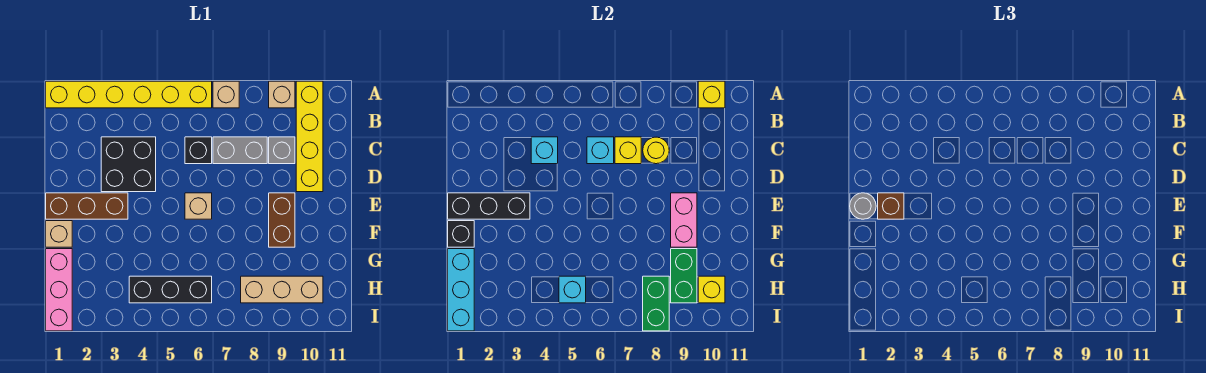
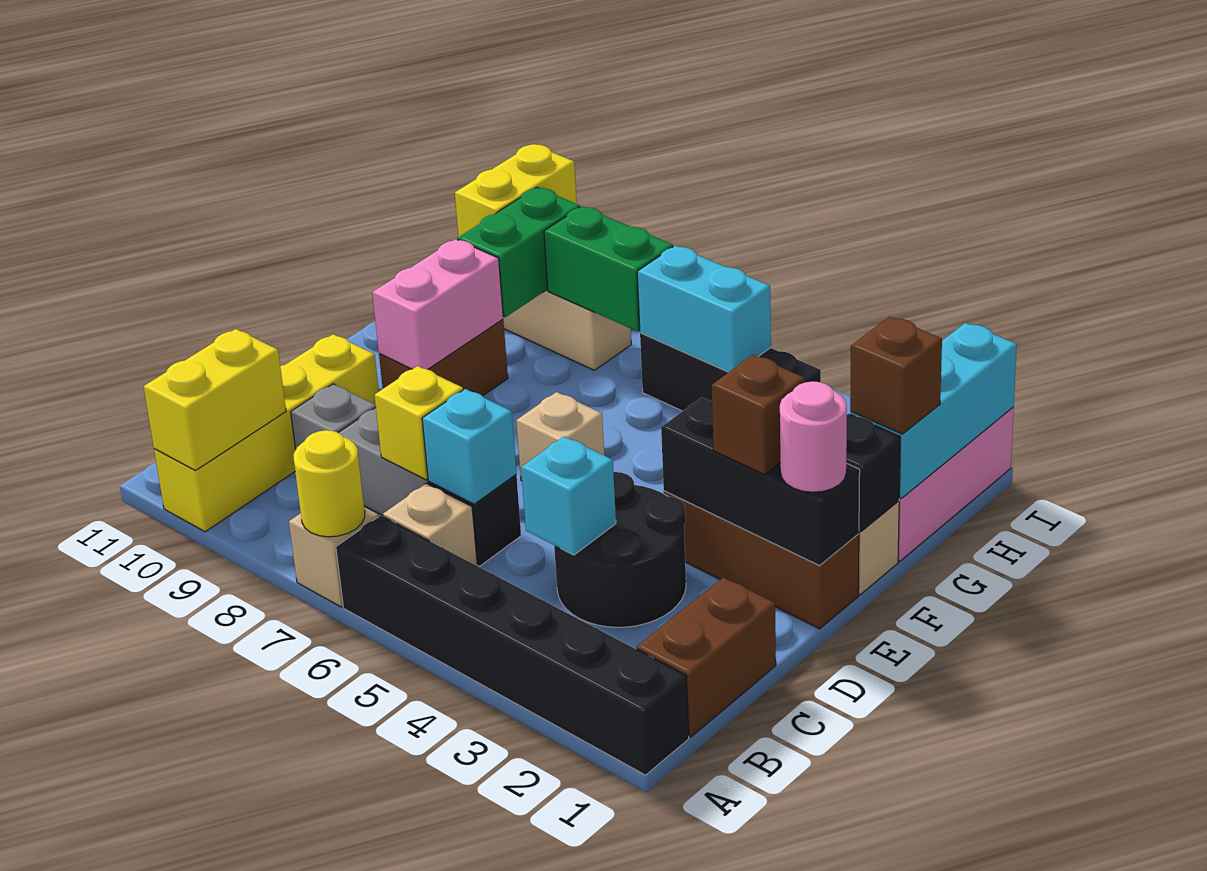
yellow brick A1:A6 level 1 -> black brick A1:A6 level 1
tan brick A9 level 1 -> tan brick B6 level 1
yellow brick A10 level 2 -> yellow brick A10:B10 level 2
none -> brown brick B1:C1 level 1
black brick C3:D4 level 1 -> black round brick C3:D4 level 1
yellow round brick C8 level 2 -> yellow round brick A7 level 2
grey round brick E1 level 3 -> pink round brick E1 level 3
none -> brown brick G1 level 3
cyan brick H5 level 2 -> cyan brick H5:H6 level 2
green brick H8:I8 level 2 -> green brick H7:H8 level 2
yellow brick H10 level 2 -> yellow brick H10:I10 level 2

